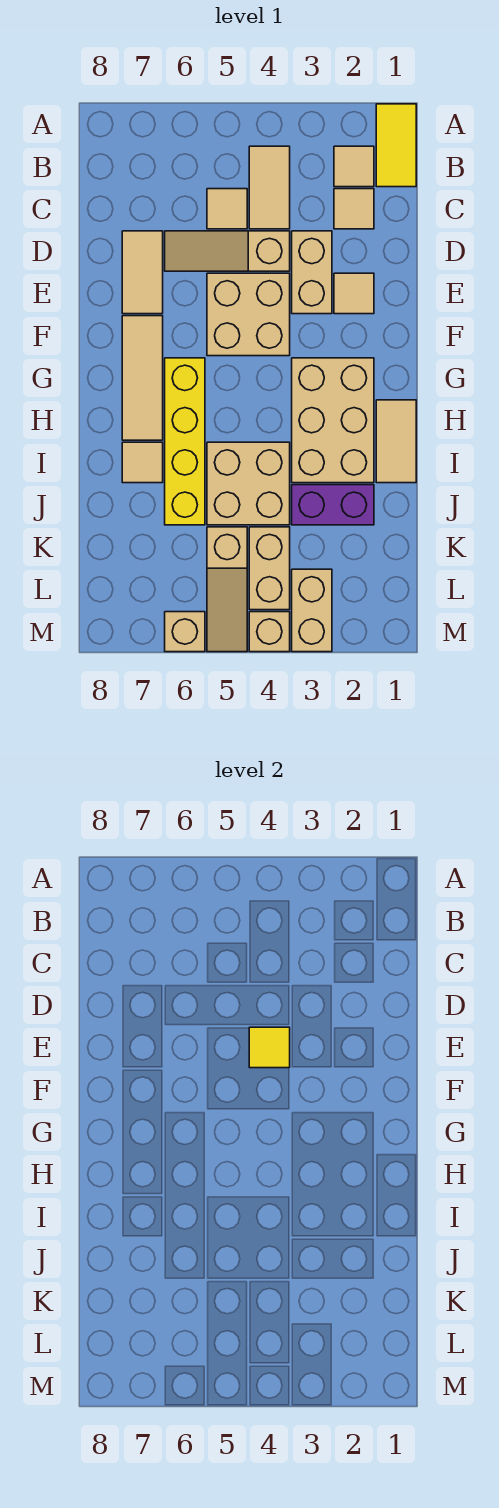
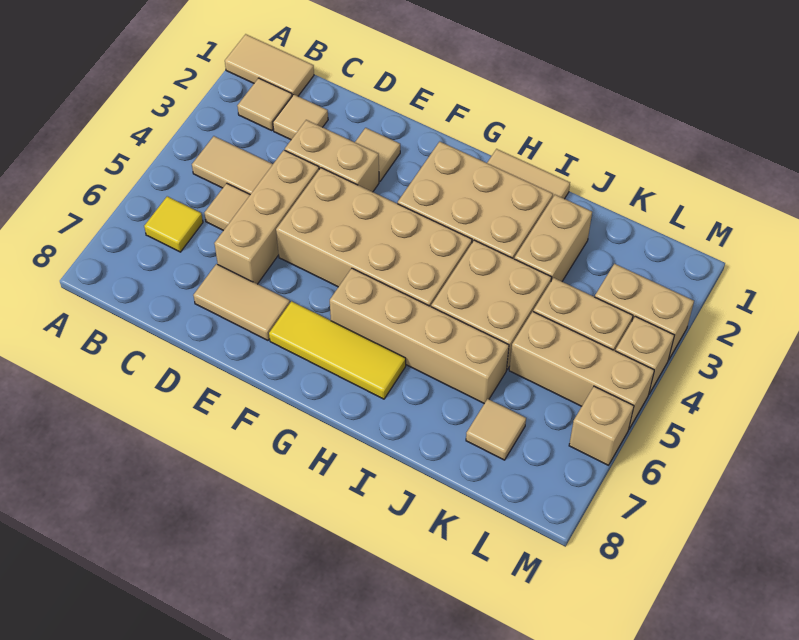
yellow tile A1:B1 level 1 -> tan tile A1:B1 level 1
tan slope D4:D6 level 1 top 4 -> tan brick D4:D6 level 1
tan brick E4:F5 level 1 -> tan brick E4:H5 level 1
yellow tile E4 level 2 -> yellow tile B6 level 1
tan tile F7:H7 level 1 -> yellow tile F7:H7 level 1
yellow brick G6:J6 level 1 -> tan brick G6:J6 level 1
tan tile I7 level 1 -> tan tile K7 level 1
purple brick J2:J3 level 1 -> tan brick J2:J3 level 1
tan slope K5:M5 level 1 top K -> tan brick K5:M5 level 1

